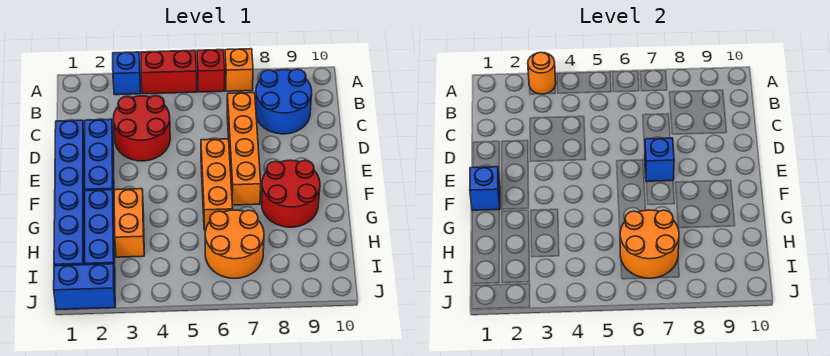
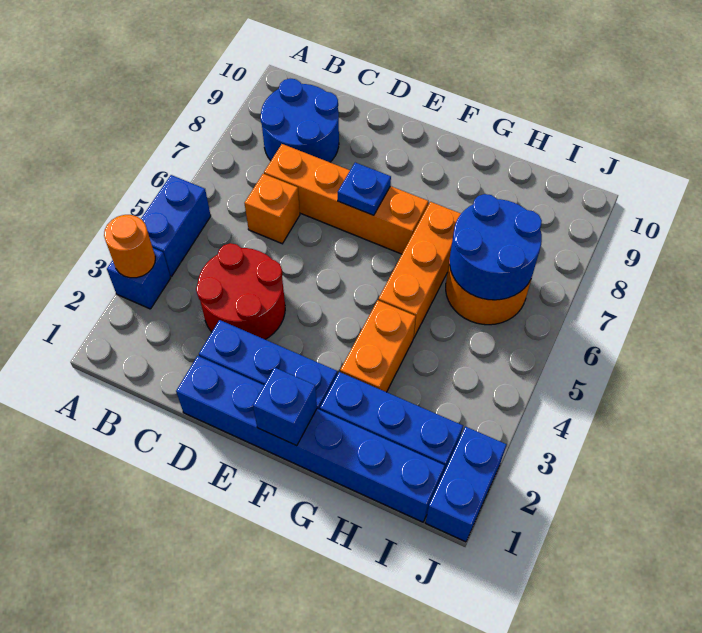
red brick A4:A5 level 1 -> blue brick A4:A5 level 1
red brick A6 level 1 -> none
orange brick A7 level 1 -> orange brick C6 level 1
orange brick E6:G6 level 1 -> orange brick G5:G7 level 1
blue brick E7 level 2 -> blue plate E7 level 2
red round brick F8:G9 level 1 -> none
orange brick G3:H3 level 1 -> orange brick G3:G4 level 1
orange round brick H6:I7 level 2 -> blue round brick H6:I7 level 2

